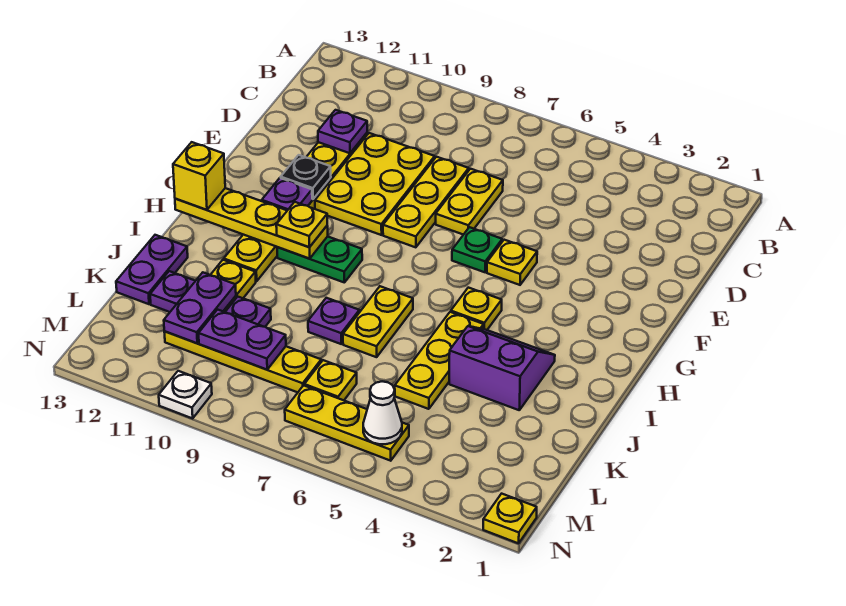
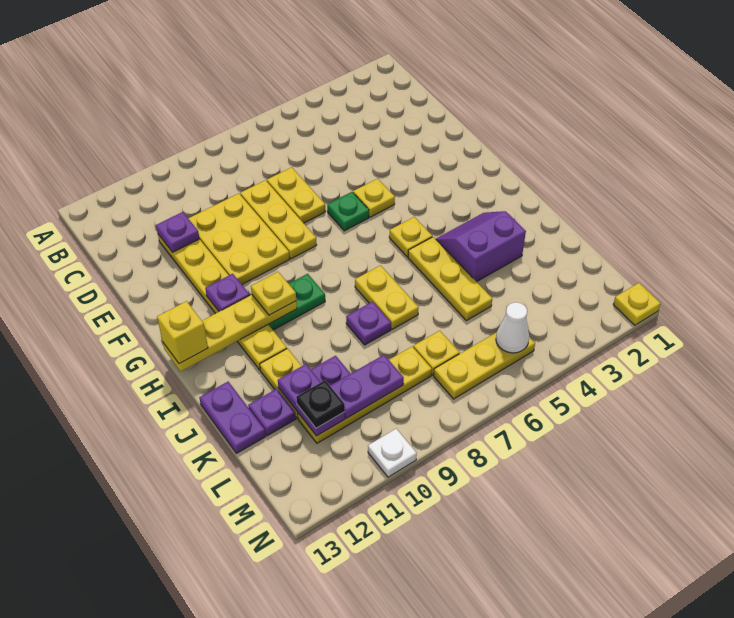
black plate F11 level 2 -> black plate L11 level 3

